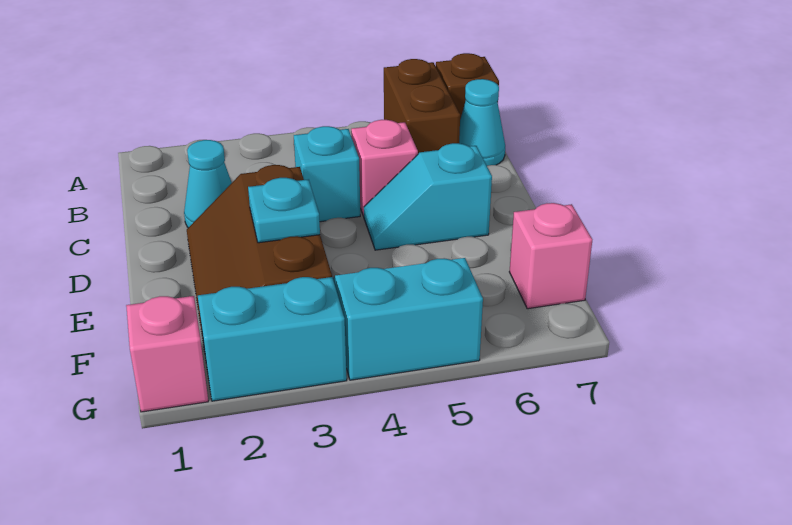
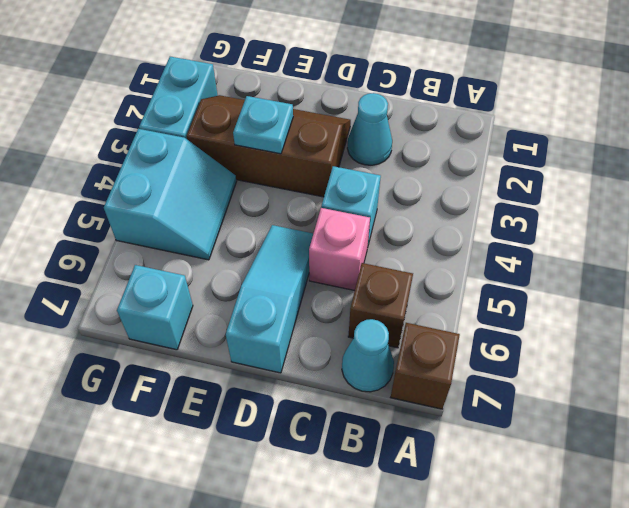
brown brick A6:B6 level 1 -> brown brick B6 level 1
cyan slope D5:D6 level 1 top 6 -> cyan slope D5:D7 level 1 top 7
pink brick F7 level 1 -> cyan brick F7 level 1
pink brick G1 level 1 -> none

